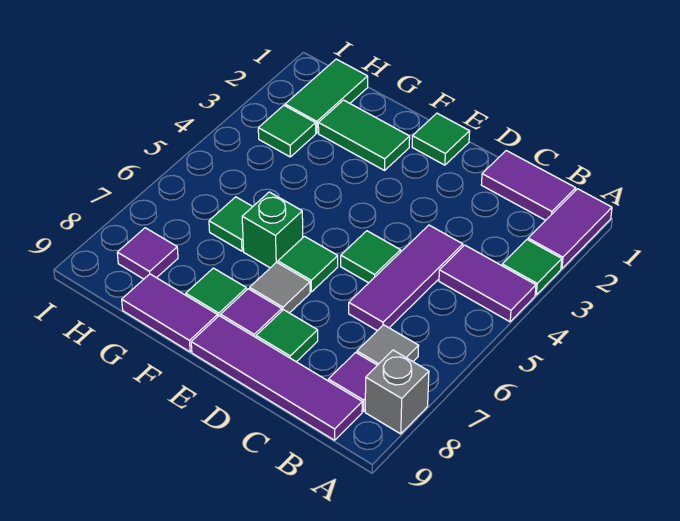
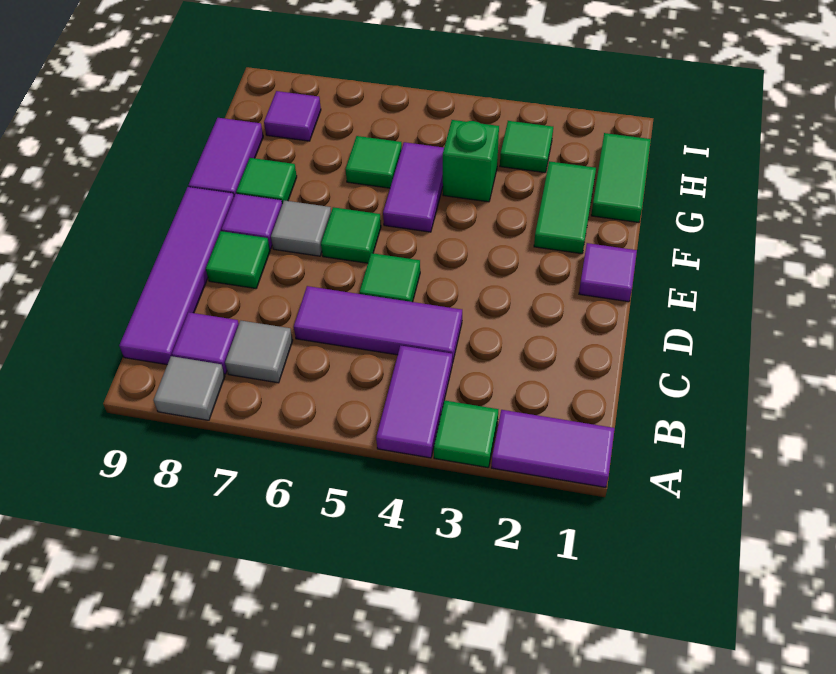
grey brick A8 level 1 -> grey tile A8 level 1
purple tile B1:C1 level 1 -> purple tile F5:G5 level 1
green tile E1 level 1 -> purple tile E1 level 1
green brick F6 level 1 -> green brick G4 level 1
green tile H1:H2 level 1 -> green tile G1:H1 level 1

